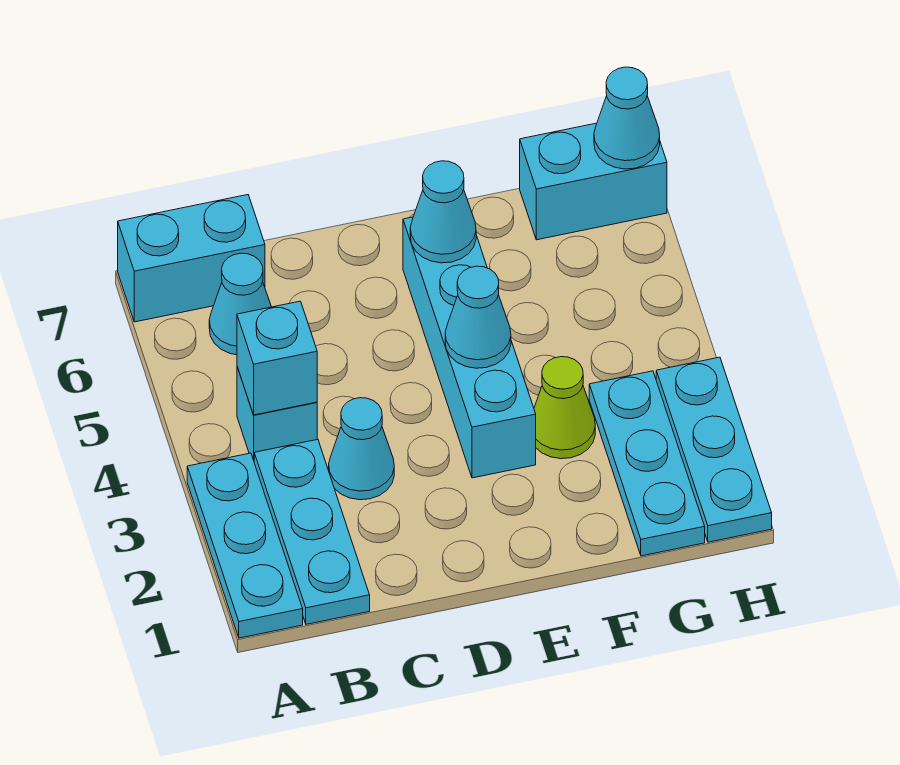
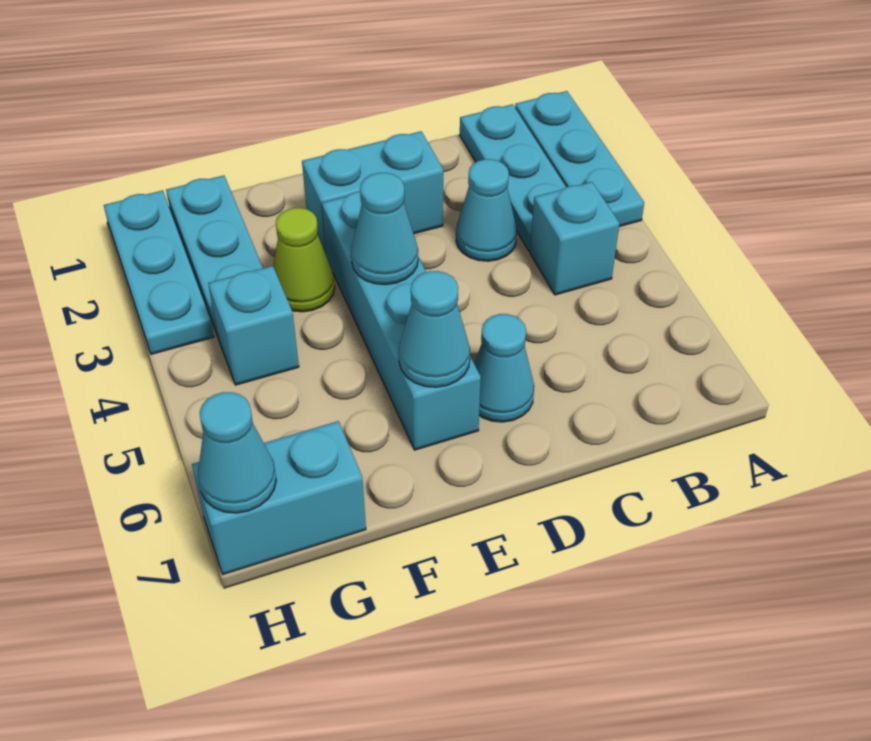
cyan brick A7:B7 level 1 -> cyan brick D2:E2 level 1
cyan brick B4 level 2 -> cyan brick G4 level 1
cyan cone B6 level 1 -> cyan cone D6 level 1

